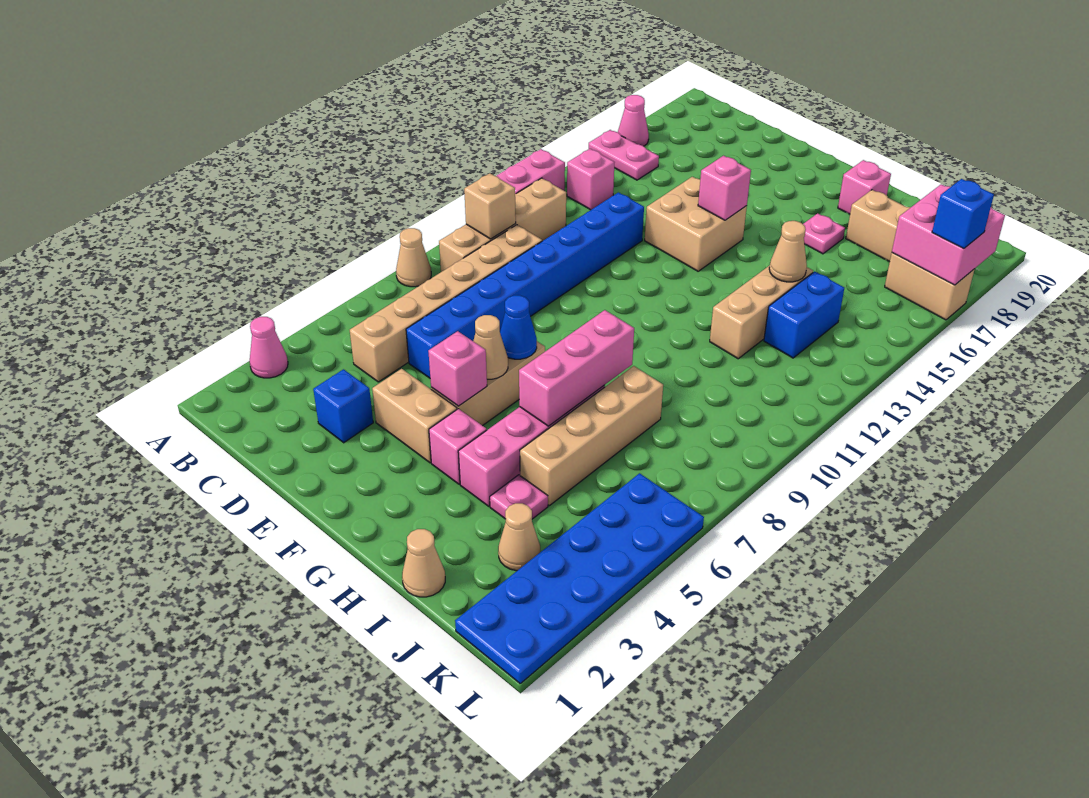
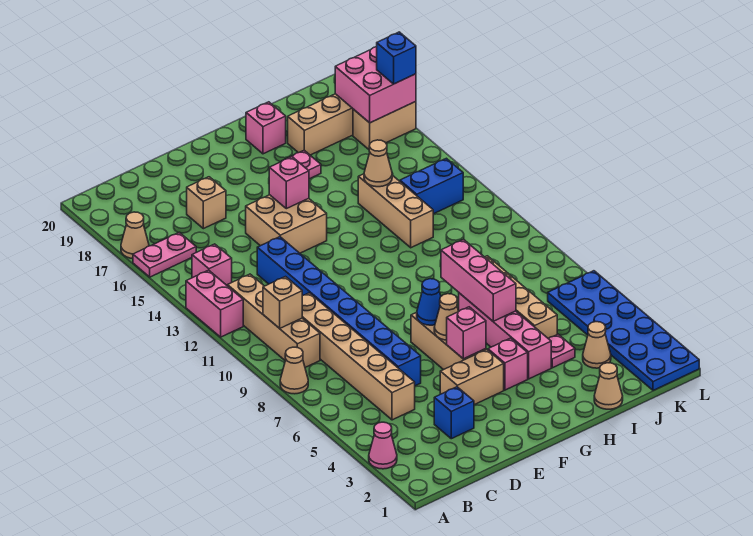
pink cone A17 level 1 -> tan cone A17 level 1
none -> tan brick D17 level 1
blue brick J13:J14 level 1 -> blue brick J13:K13 level 1

